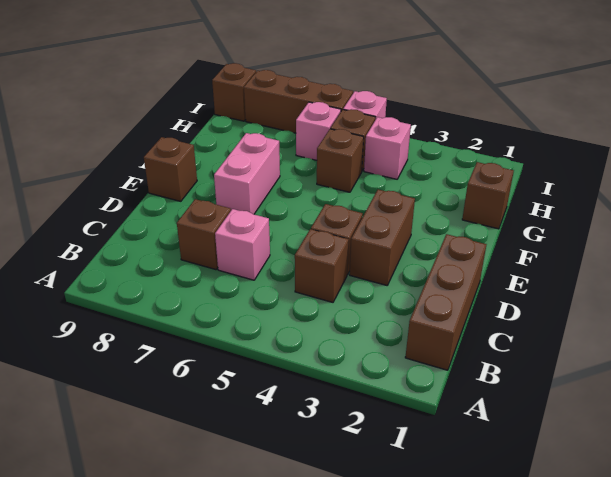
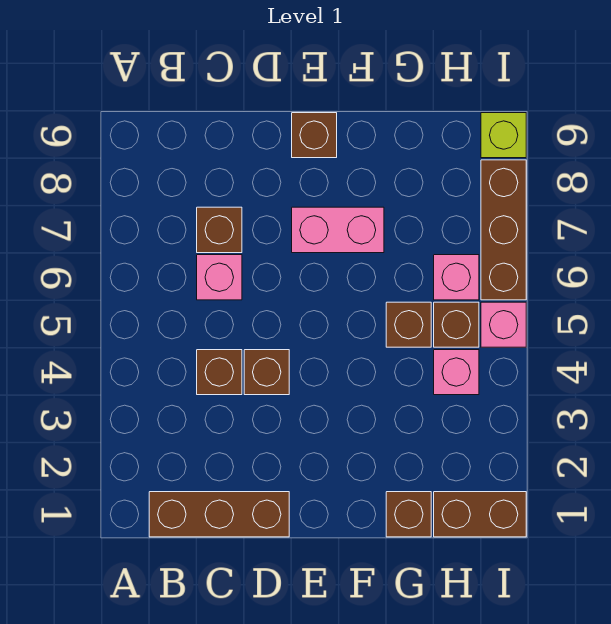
brown brick D3:E3 level 1 -> brown brick H1:I1 level 1
brown brick I9 level 1 -> lime brick I9 level 1

